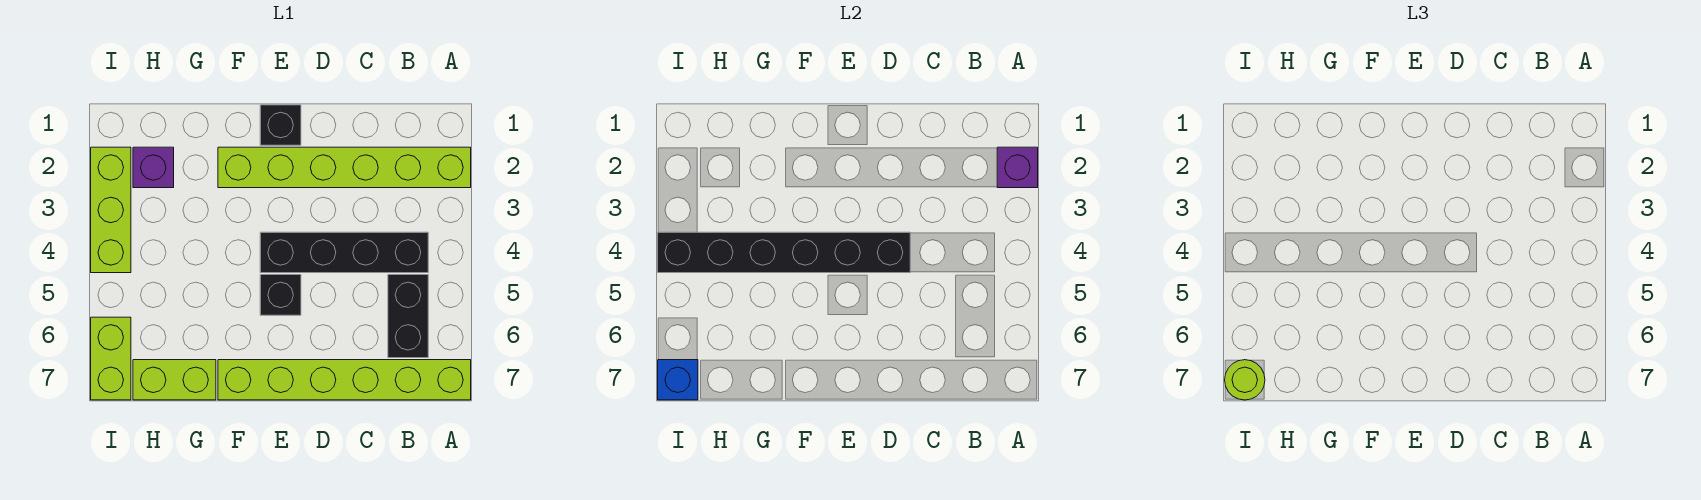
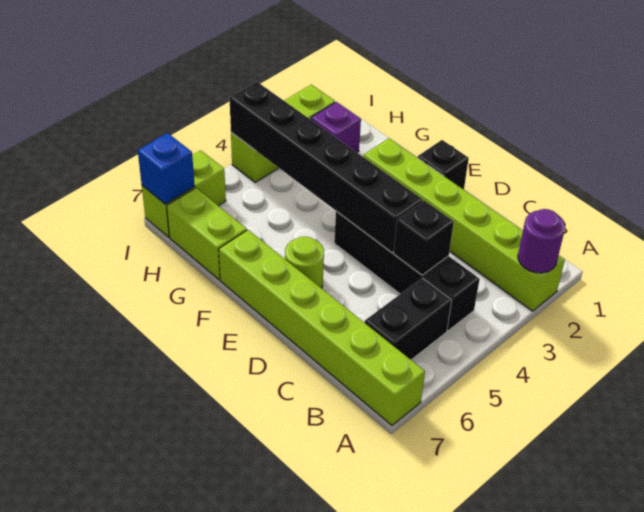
purple brick A2 level 2 -> purple round brick A2 level 2
black brick E5 level 1 -> black brick C4 level 2
lime round brick I7 level 3 -> lime round brick E6 level 1

